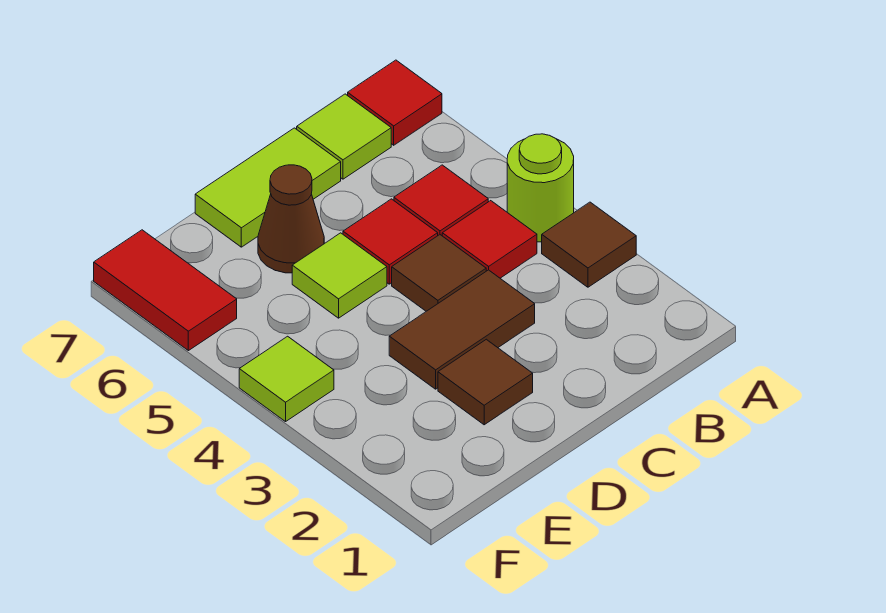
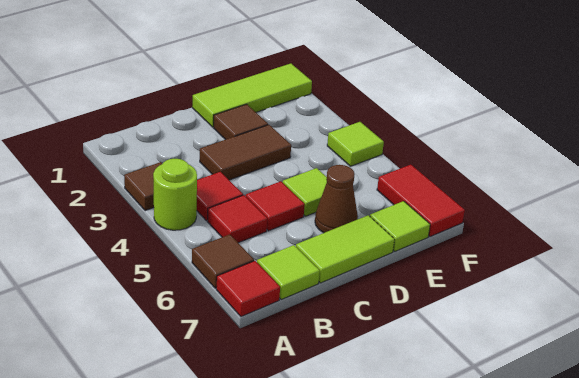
brown tile C4 level 1 -> brown tile A6 level 1
none -> lime tile D1:F1 level 1
none -> lime tile E7 level 1

